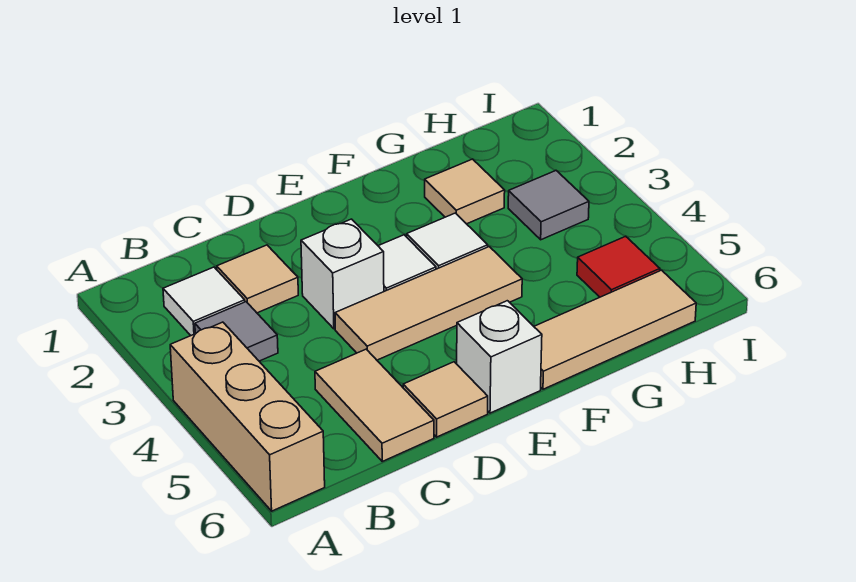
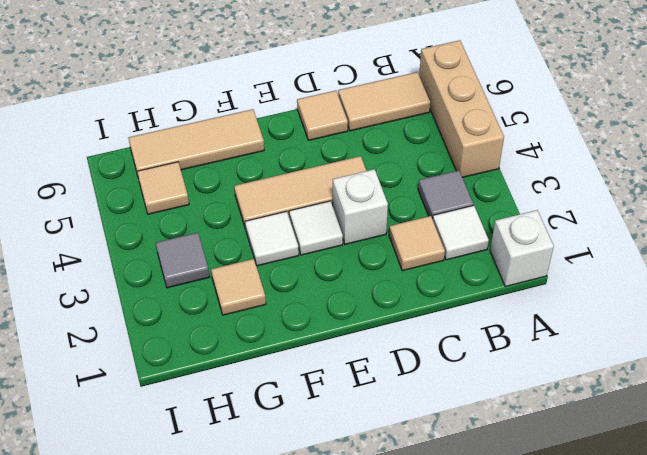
tan tile C5:C6 level 1 -> tan tile B6:C6 level 1
white brick E6 level 1 -> white brick A1 level 1
red tile H5 level 1 -> tan tile H5 level 1

